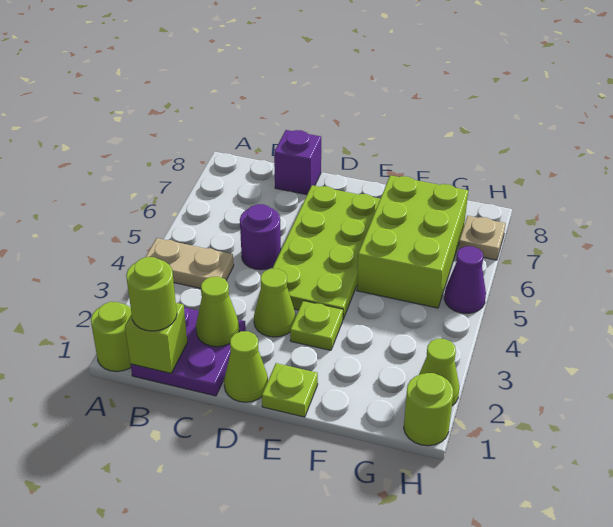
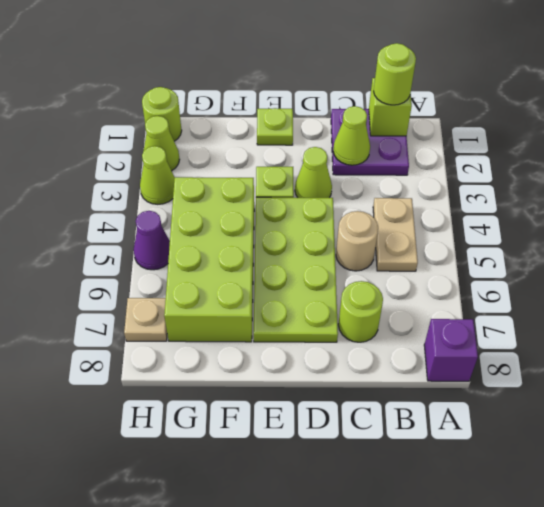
lime round brick A1 level 1 -> lime round brick C7 level 1
tan plate A4:B4 level 1 -> tan plate B4:B5 level 1
purple round brick C5 level 1 -> tan round brick C5 level 1
purple brick C8 level 1 -> purple brick A8 level 1
lime cone D1 level 1 -> lime cone H3 level 1
lime brick F5:G7 level 1 -> lime brick F4:G7 level 1

